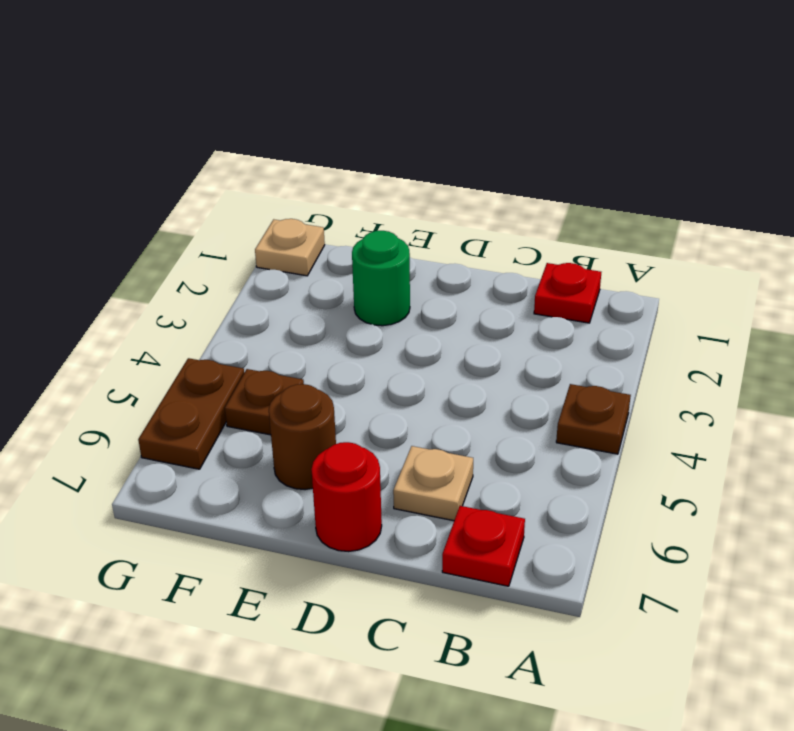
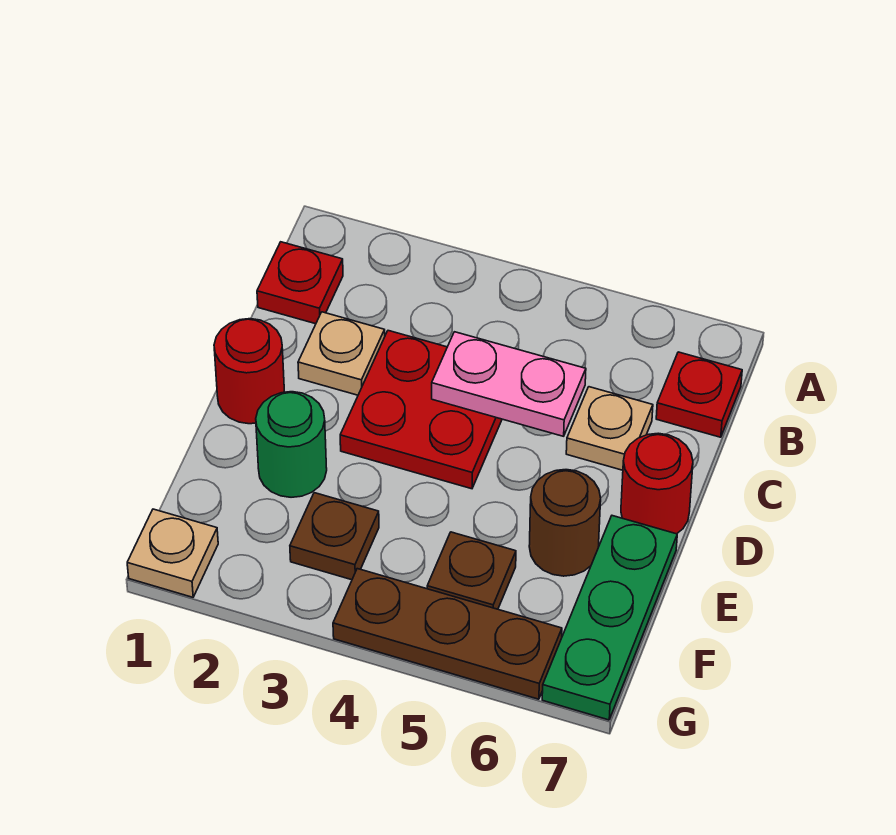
brown plate A4 level 1 -> brown plate F3 level 1
none -> tan plate C2 level 1
none -> red plate C3:D4 level 1
none -> pink plate C4:C5 level 2
none -> red round brick D1 level 1
none -> green plate E7:G7 level 1
brown plate G5:G6 level 1 -> brown plate G4:G6 level 1

